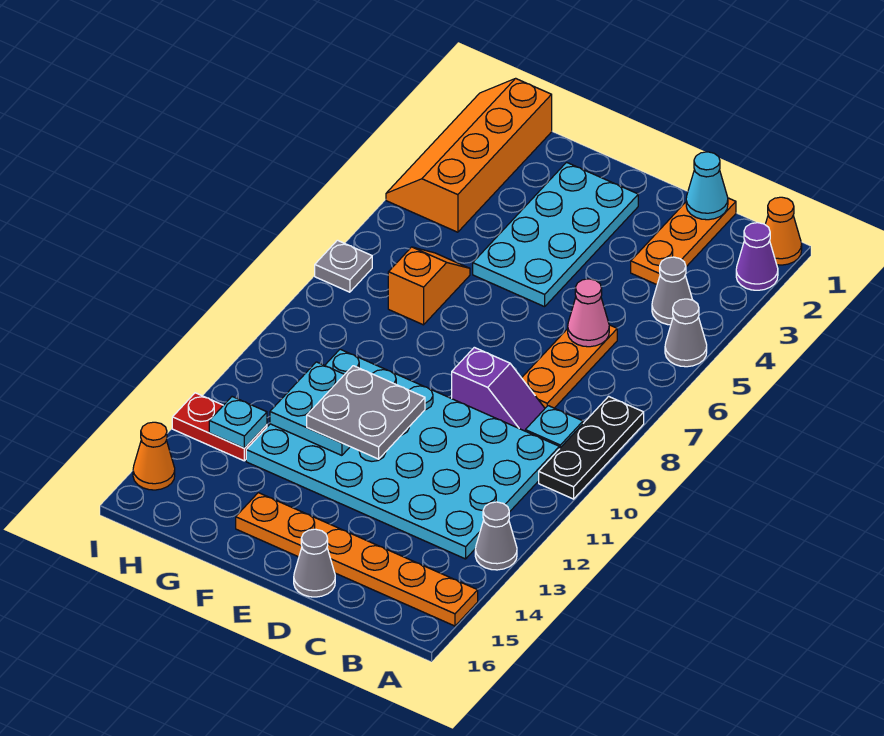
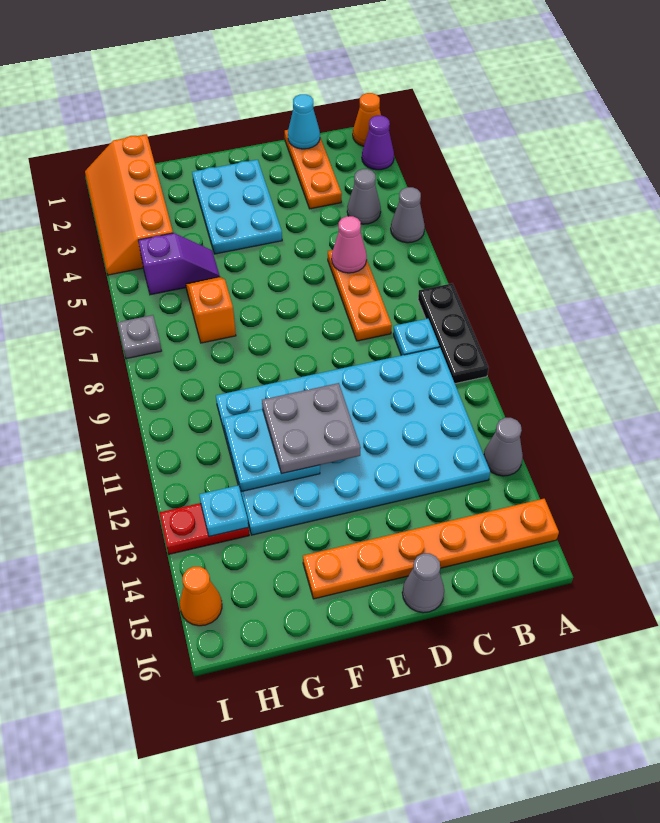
purple slope C9:D9 level 1 top D -> purple slope G5:H5 level 1 top H
cyan plate E2:F5 level 1 -> cyan plate E2:F4 level 1

